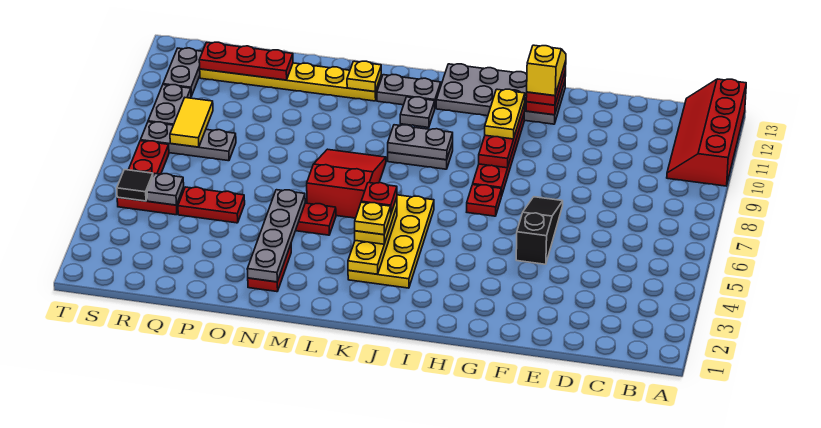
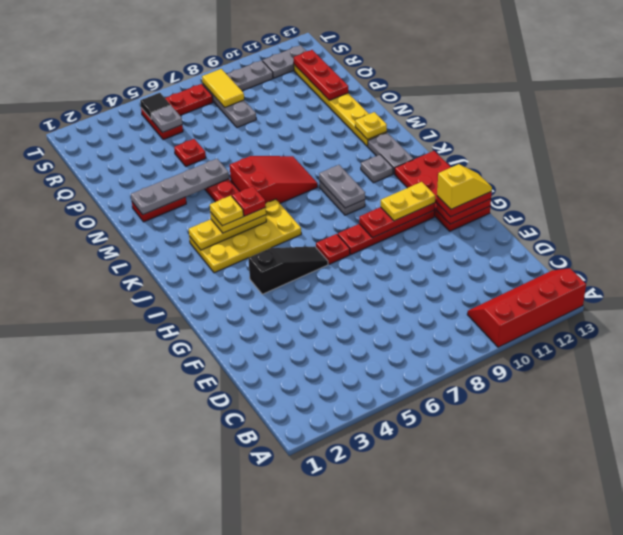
black slope F5:F7 level 1 top 5 -> black slope H4:H6 level 1 top 4
grey plate G12:J13 level 1 -> red plate G12:J13 level 1
red plate P5:Q5 level 1 -> red plate P5 level 1
yellow tile R8:R9 level 2 -> yellow tile R8:S8 level 2

